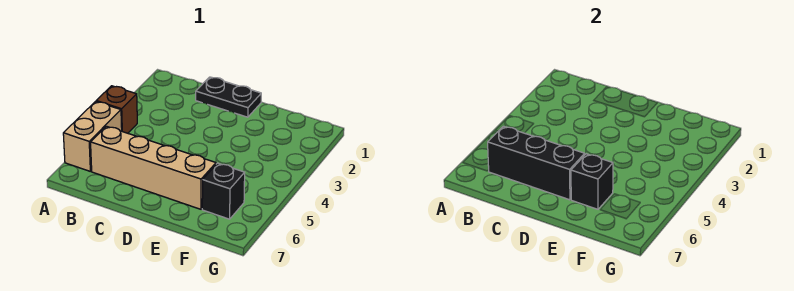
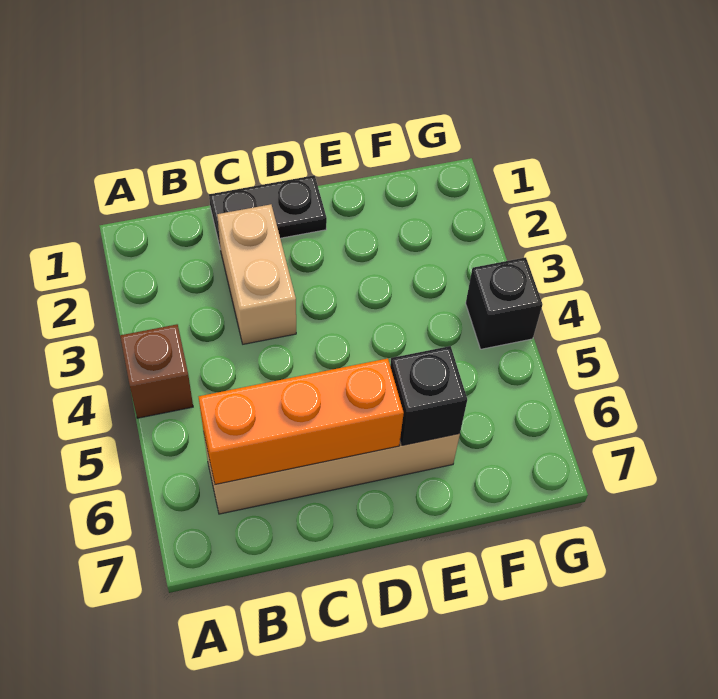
tan brick A5:A6 level 1 -> tan brick C2:C3 level 1
black brick B6:D6 level 2 -> orange brick B6:D6 level 2
black brick F6 level 1 -> black brick G4 level 1

